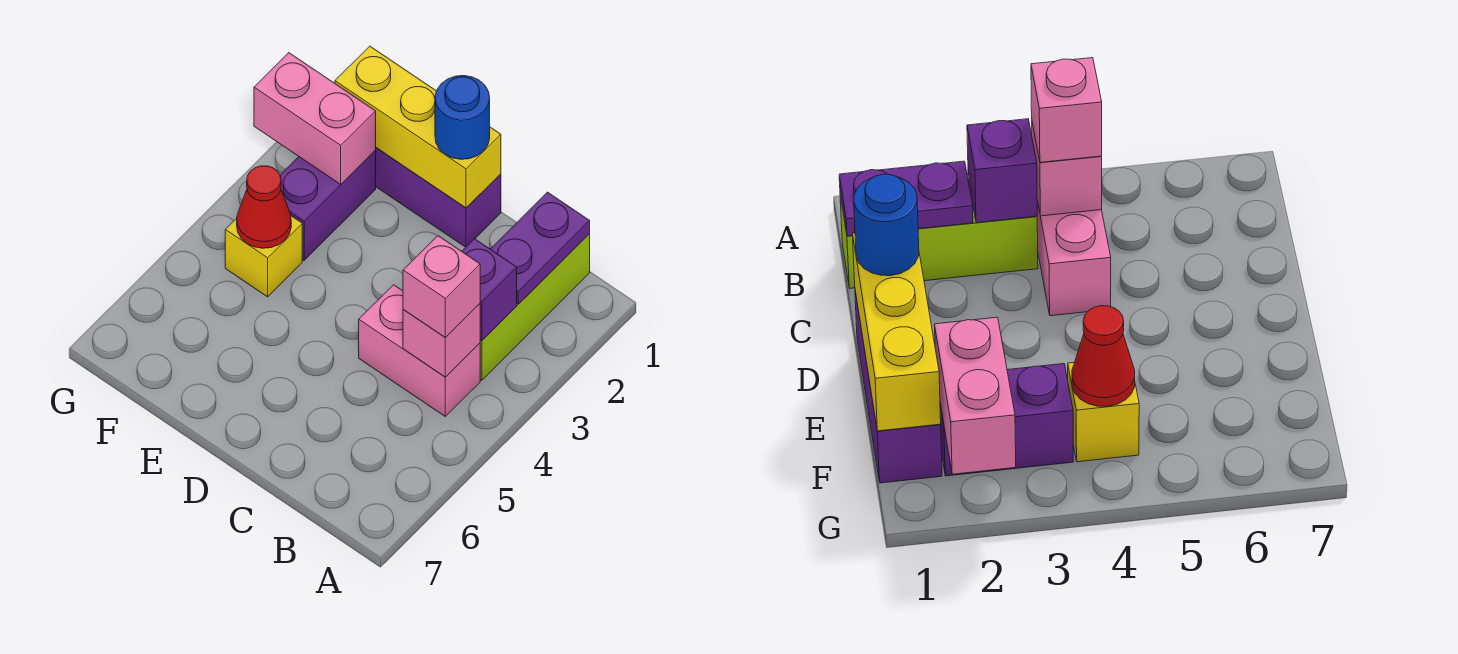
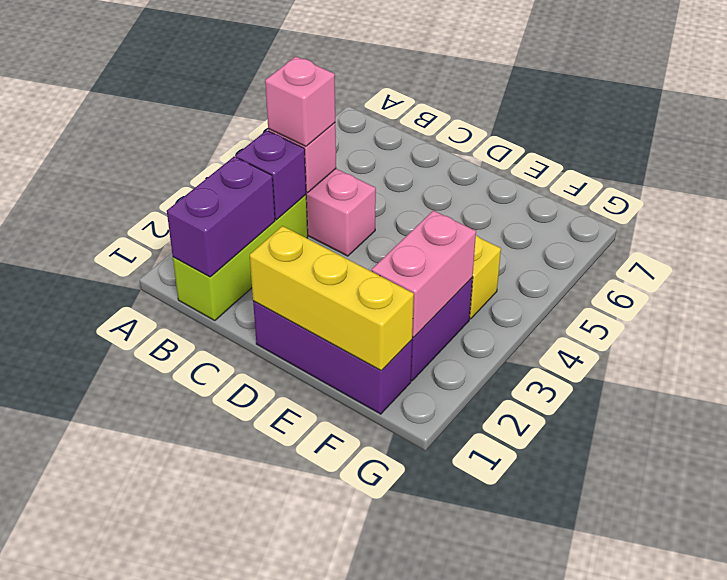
purple plate B1:B2 level 2 -> purple brick B1:B2 level 2
blue round brick D1 level 3 -> none
pink brick F2:G2 level 2 -> pink brick F2:F3 level 2
red cone F4 level 2 -> none

